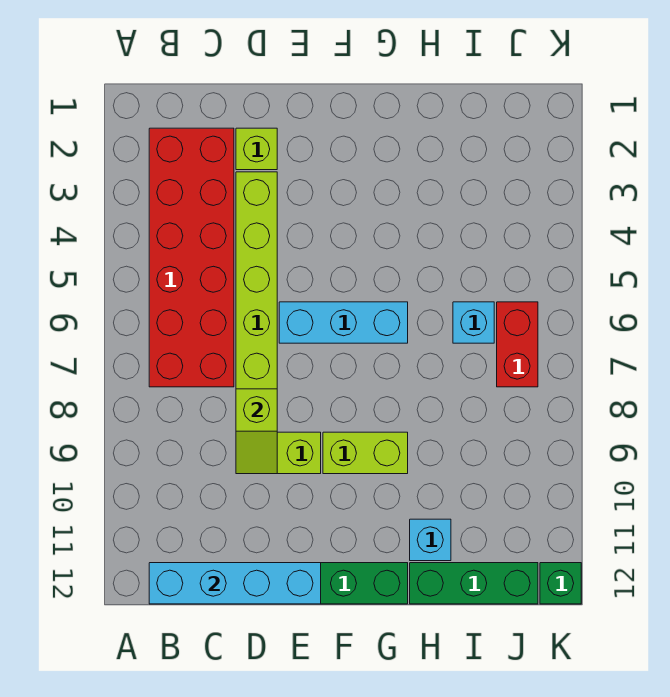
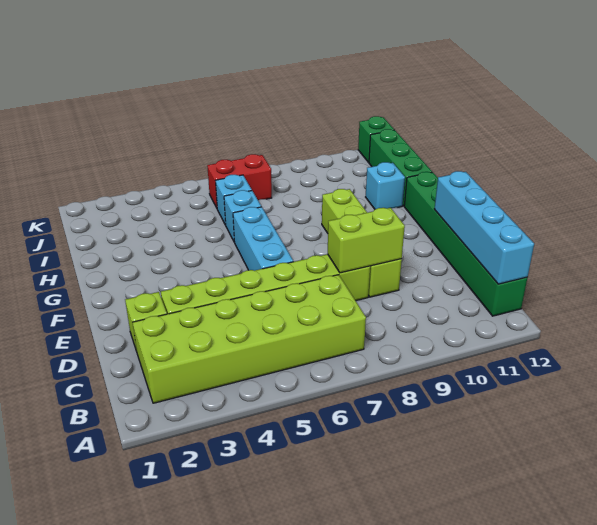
red brick B2:C7 level 1 -> lime brick B2:C7 level 1
lime slope D8:D9 level 2 top 8 -> lime brick D8:D9 level 2
none -> cyan brick H6 level 1

